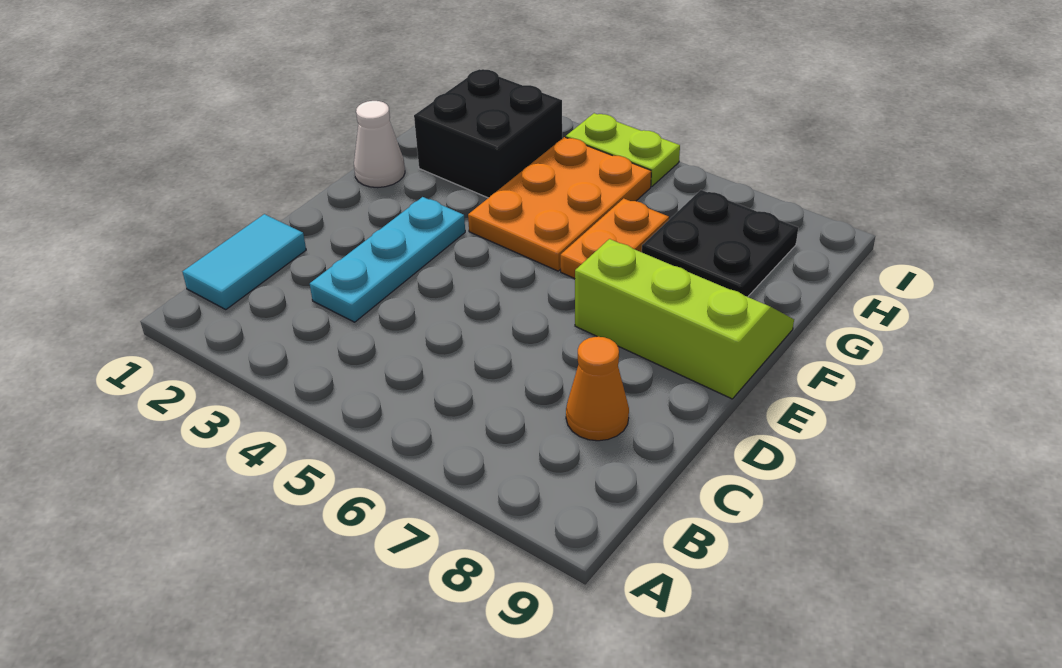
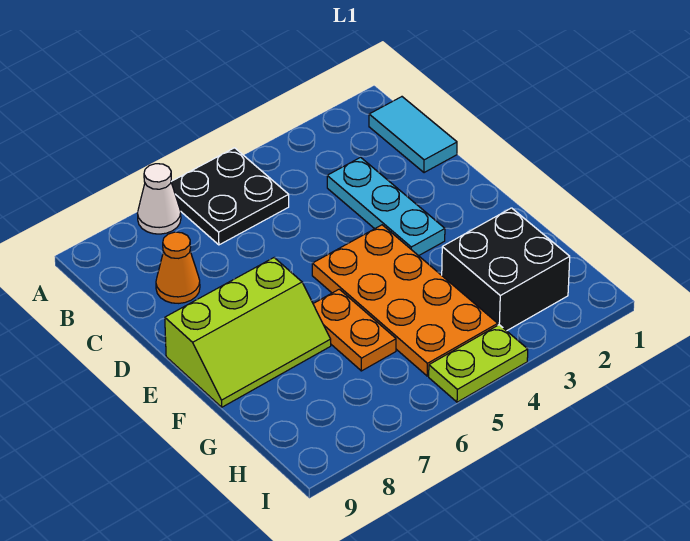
white cone F1 level 1 -> white cone A7 level 1
orange plate F4:H5 level 1 -> orange plate E4:H5 level 1
black plate G7:H8 level 1 -> black plate A5:B6 level 1

